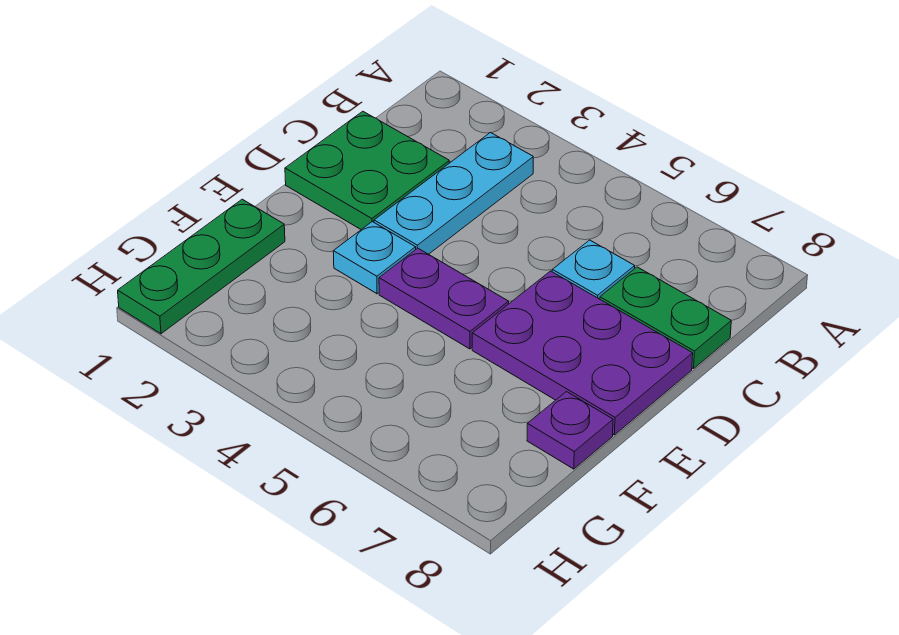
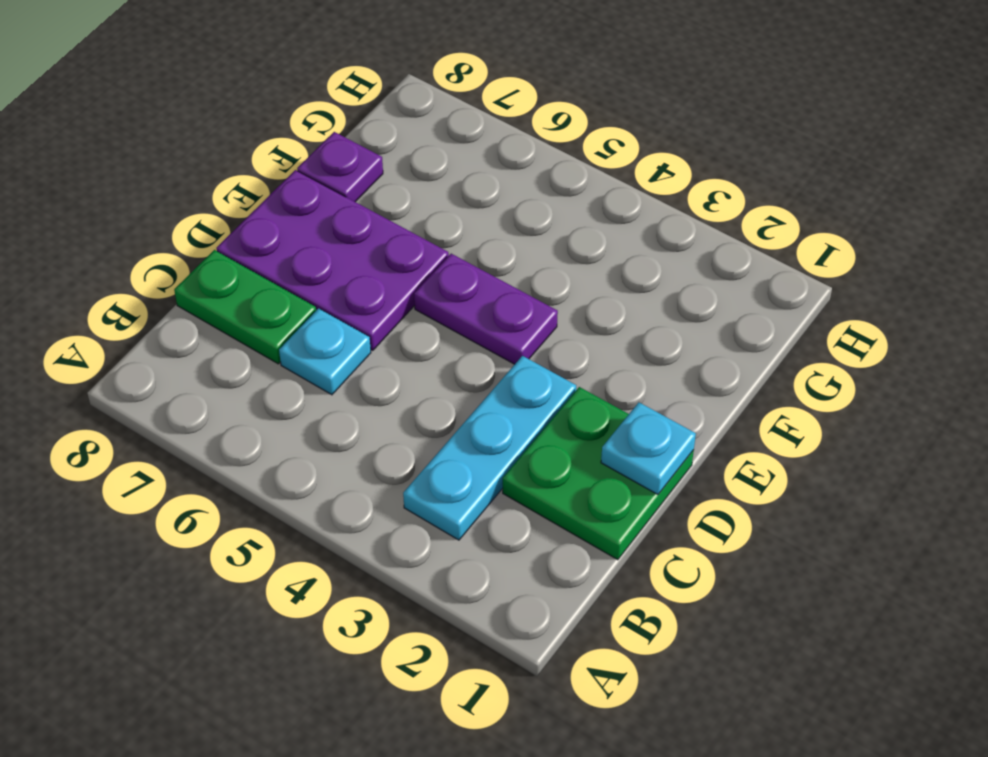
cyan plate E3 level 1 -> cyan plate D1 level 2
green plate F1:H1 level 1 -> none

